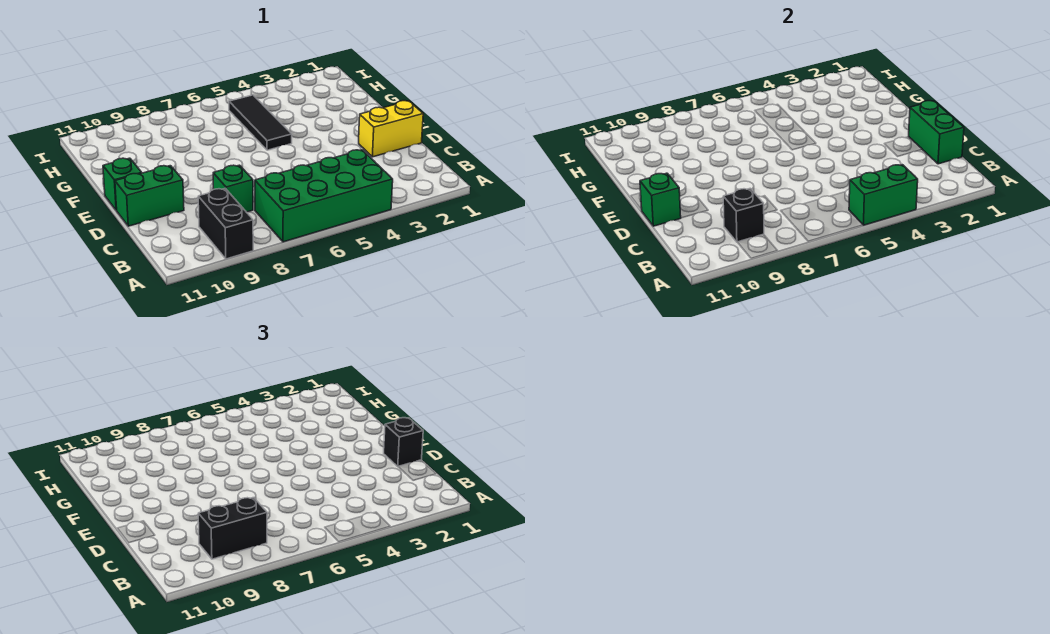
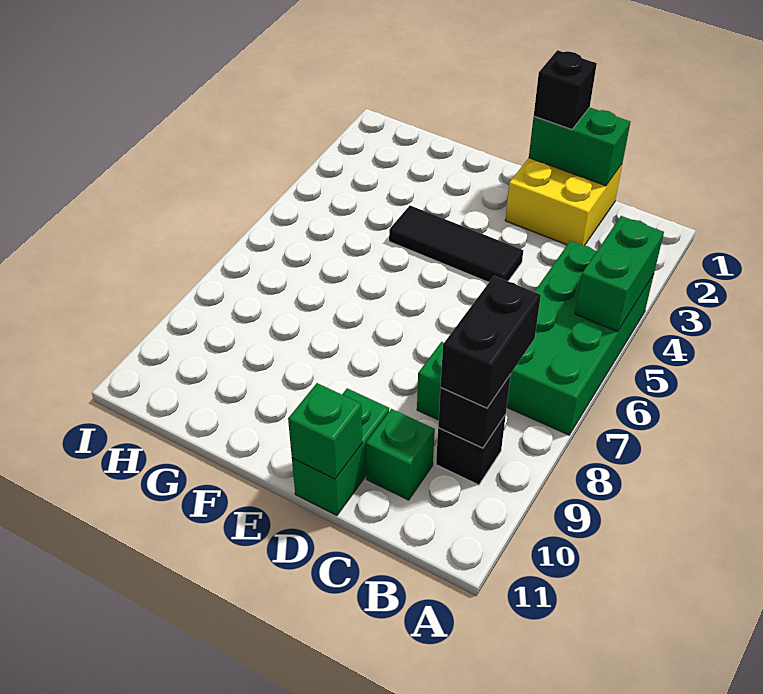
black brick A9:B9 level 1 -> black brick B9 level 1
yellow brick D1:D2 level 1 -> yellow brick C1:D2 level 1
green brick E11 level 1 -> green brick C10 level 1
black tile F5:H5 level 1 -> black tile D4:F4 level 1

